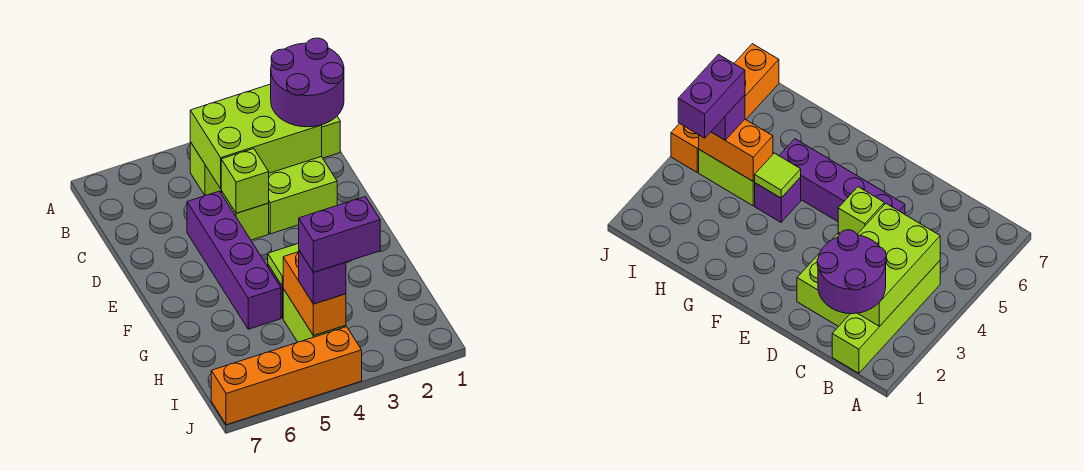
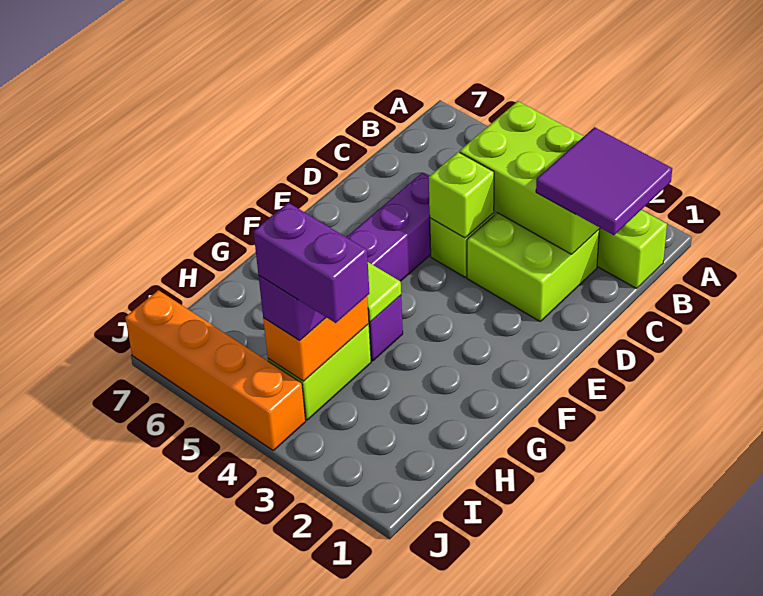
purple round brick B1:C2 level 3 -> purple tile B1:C2 level 3

